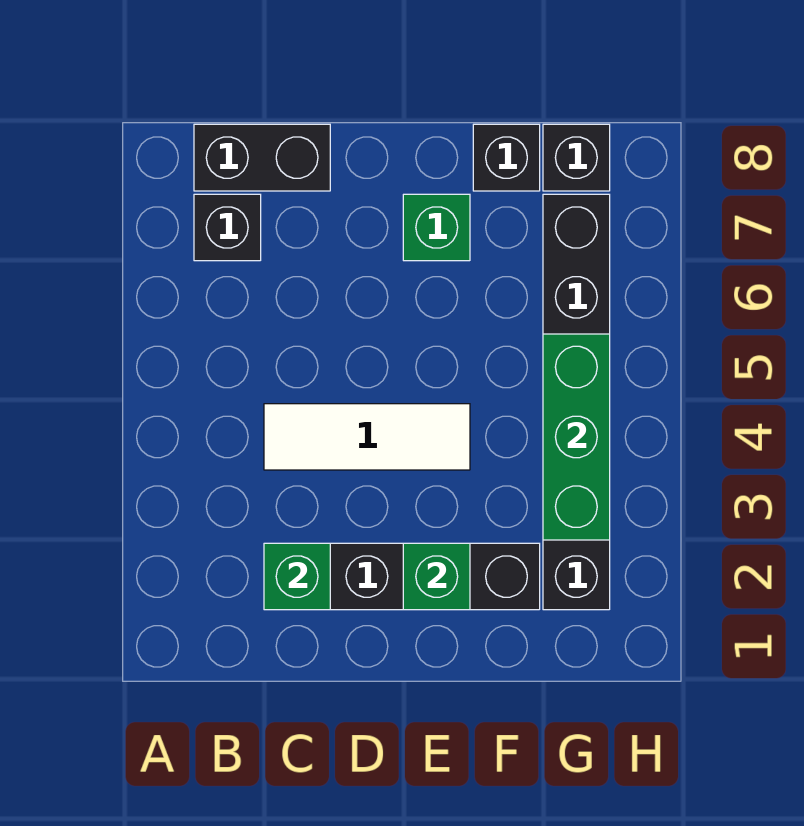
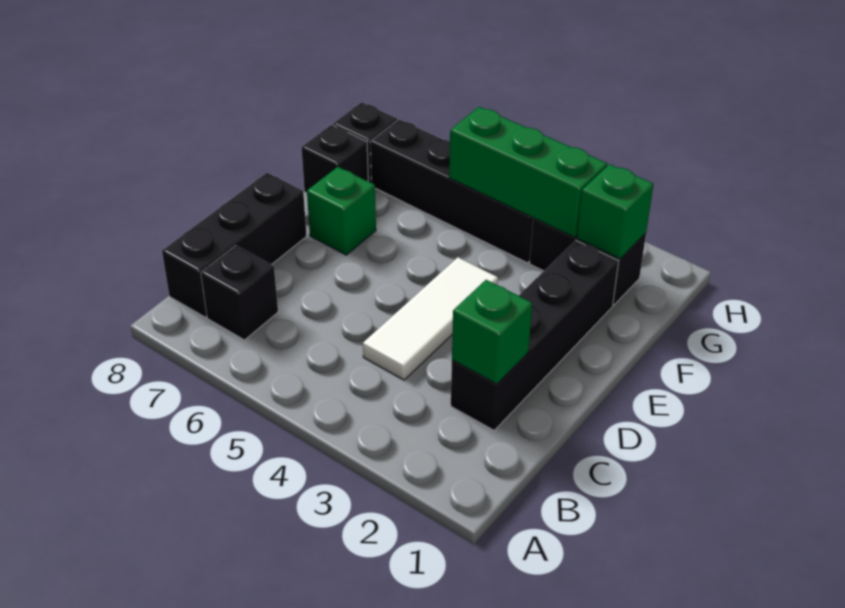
black brick B8:C8 level 1 -> black brick B8:D8 level 1
green brick E2 level 2 -> green brick G2 level 2

